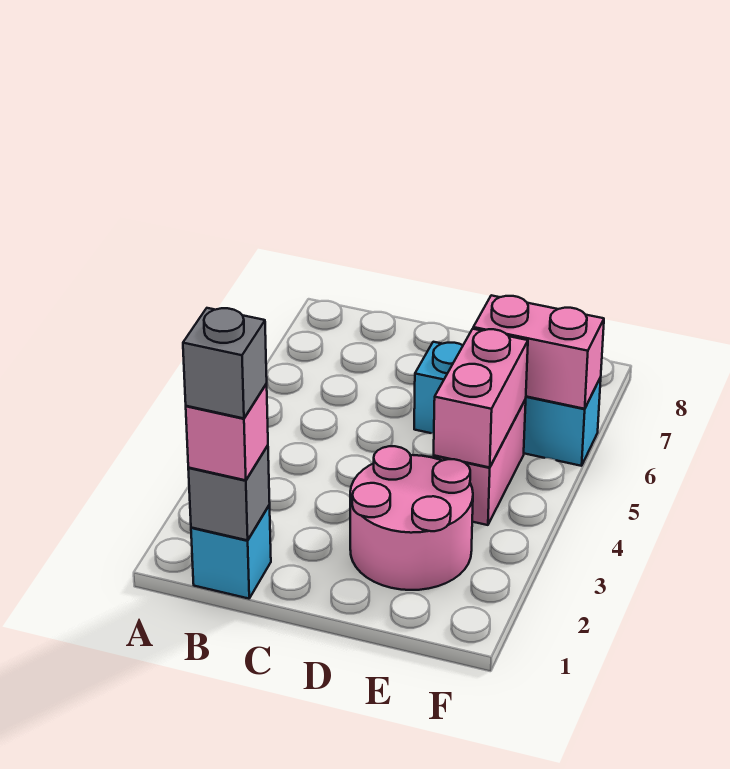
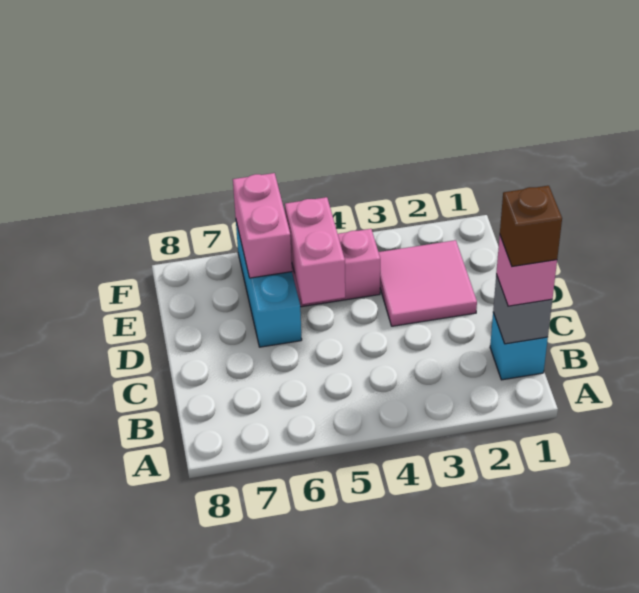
grey brick B1 level 4 -> brown brick B1 level 4
pink round brick D2:E3 level 1 -> pink tile D2:E3 level 1
pink brick E4:E5 level 2 -> pink brick D5:E5 level 2

